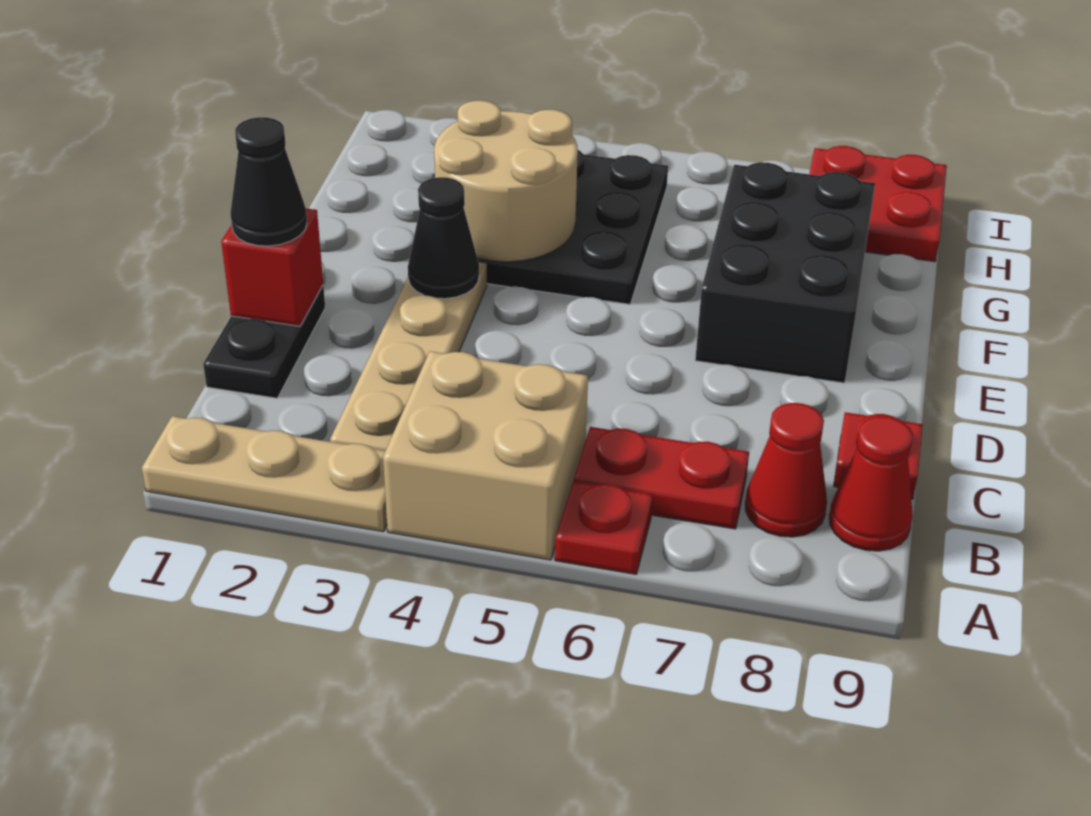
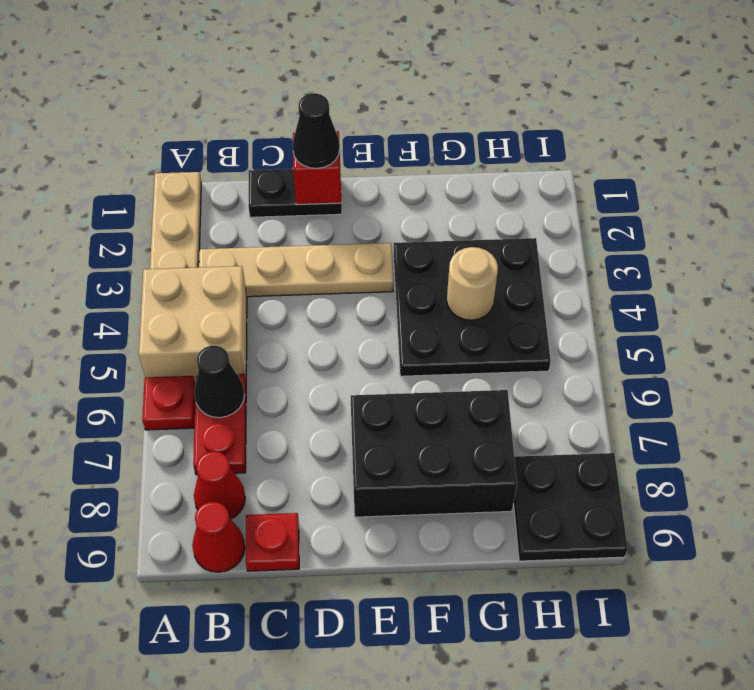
black cone E3 level 2 -> black cone B6 level 2
tan round brick F3:G4 level 2 -> tan round brick G4 level 2
red plate H8:I9 level 1 -> black plate H8:I9 level 1

